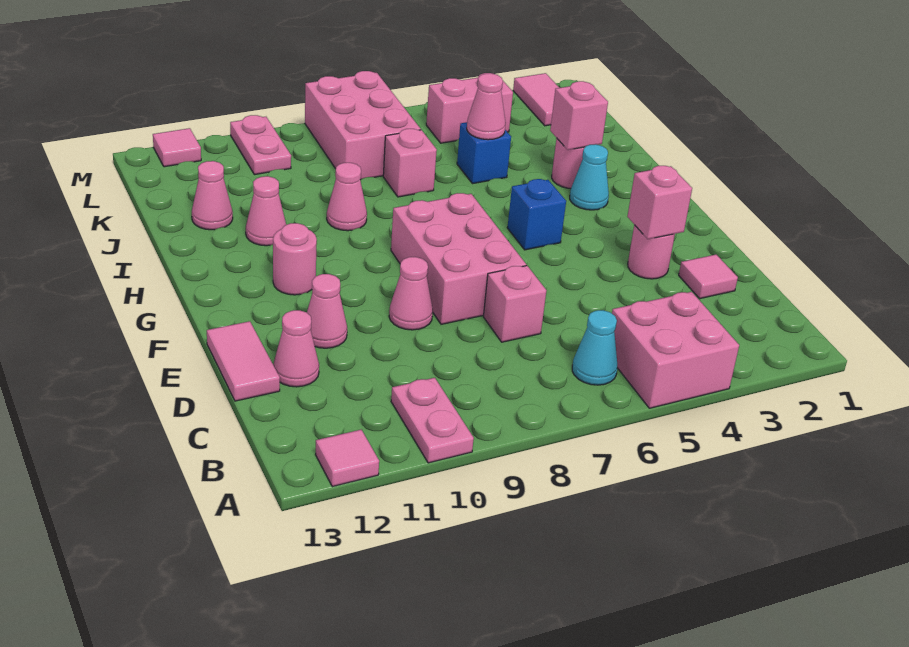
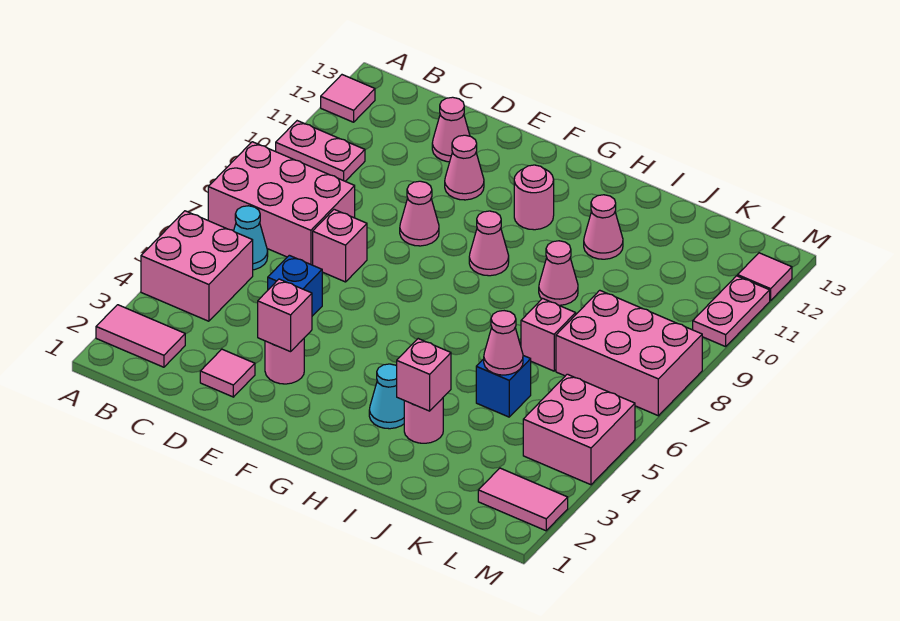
pink tile D13:E13 level 1 -> pink tile A2:B2 level 1
pink brick E7:G8 level 1 -> pink brick A7:C8 level 1
blue brick G5 level 1 -> blue brick D5 level 1
pink cone J12 level 1 -> pink cone G9 level 1
pink brick L4:L5 level 1 -> pink brick L4:M5 level 1
pink plate L10:M10 level 1 -> pink plate M10:M11 level 1

